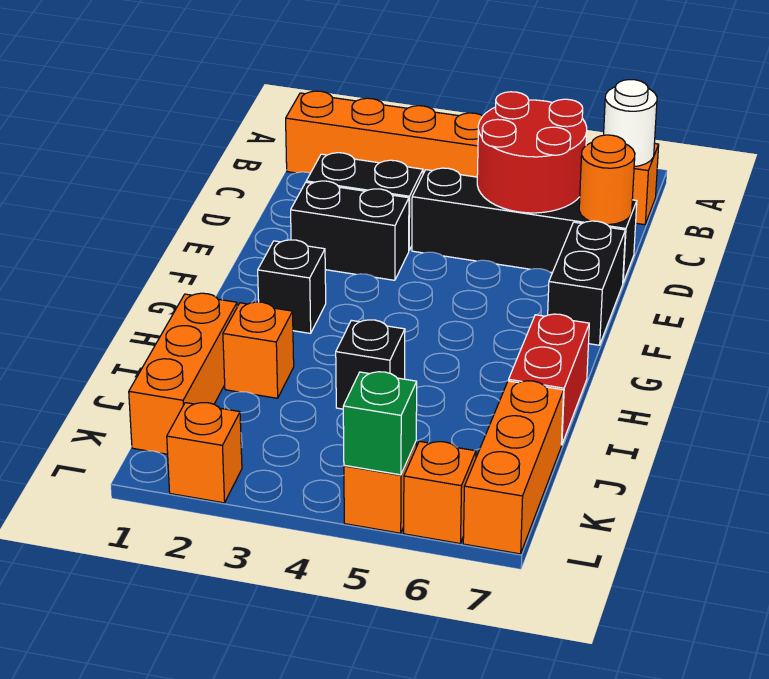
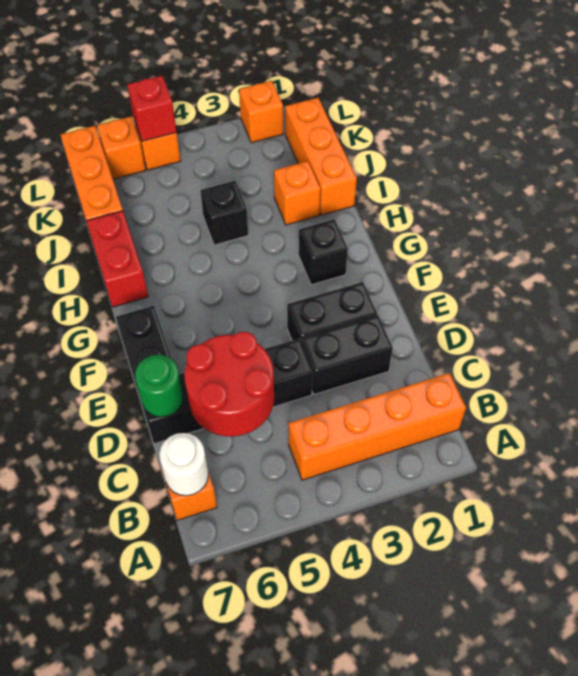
orange round brick D7 level 2 -> green round brick D7 level 2
green brick L5 level 2 -> red brick L5 level 2

